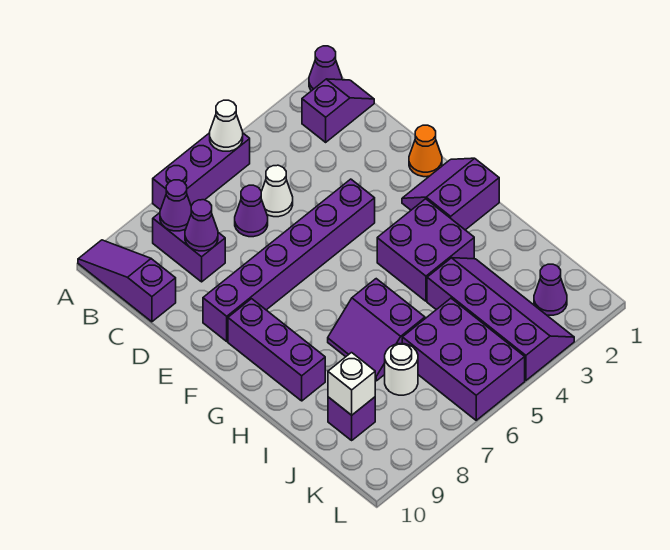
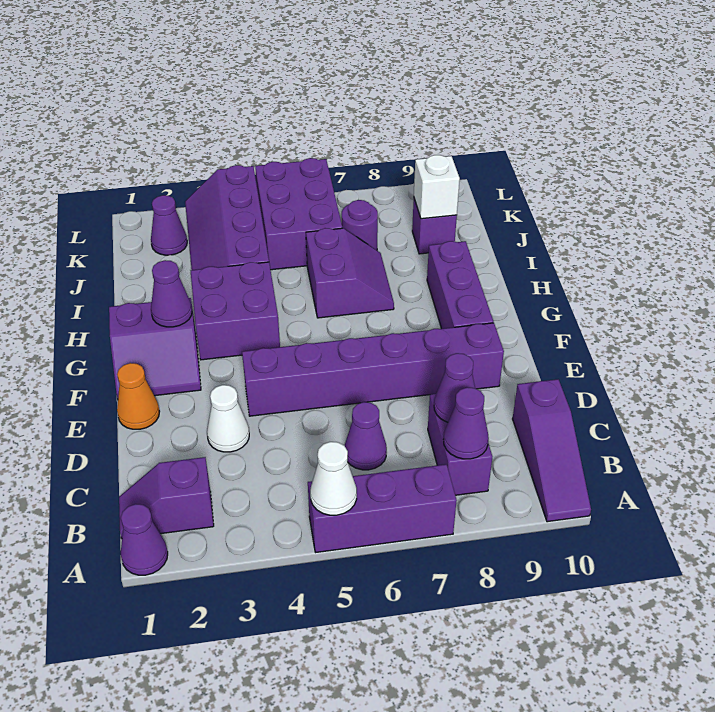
white cone C5 level 1 -> white cone D3 level 1
none -> purple cone G2 level 2
white round brick J7 level 1 -> purple round brick J7 level 1

